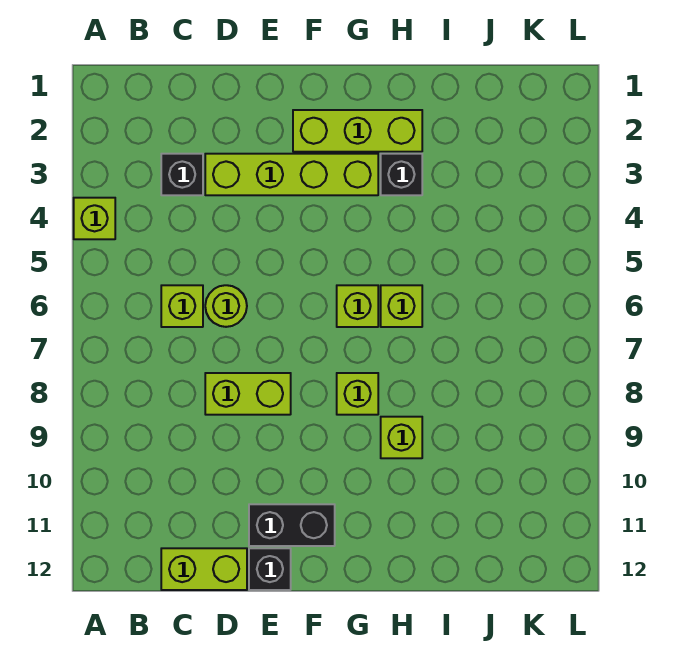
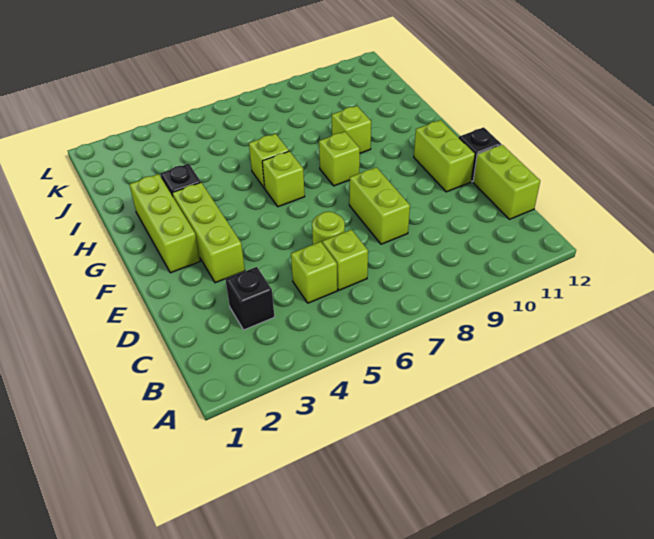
lime brick A4 level 1 -> lime brick C5 level 1
lime brick D3:G3 level 1 -> lime brick E3:G3 level 1
black brick E11:F11 level 1 -> lime brick E11:F11 level 1

